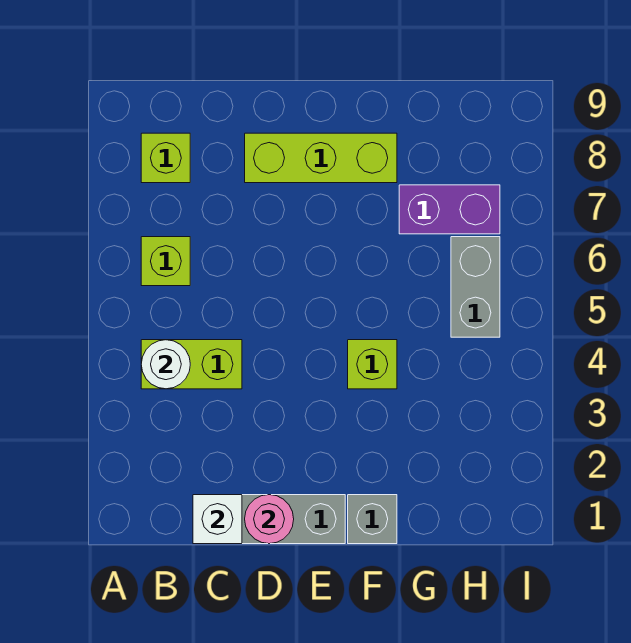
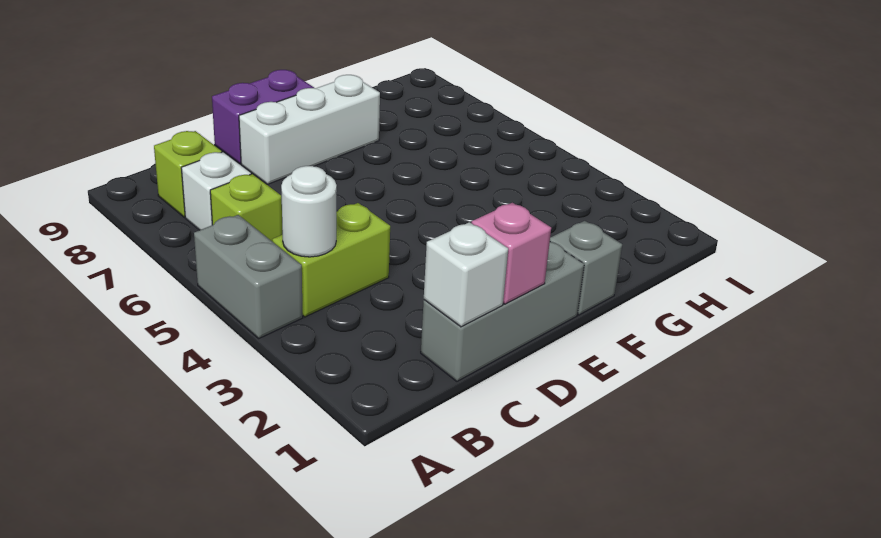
none -> white brick B7 level 1
pink round brick D1 level 2 -> pink brick D1 level 2
lime brick D8:F8 level 1 -> white brick D8:F8 level 1
lime brick F4 level 1 -> none
purple brick G7:H7 level 1 -> purple brick D9:E9 level 1
grey brick H5:H6 level 1 -> grey brick A4:A5 level 1

